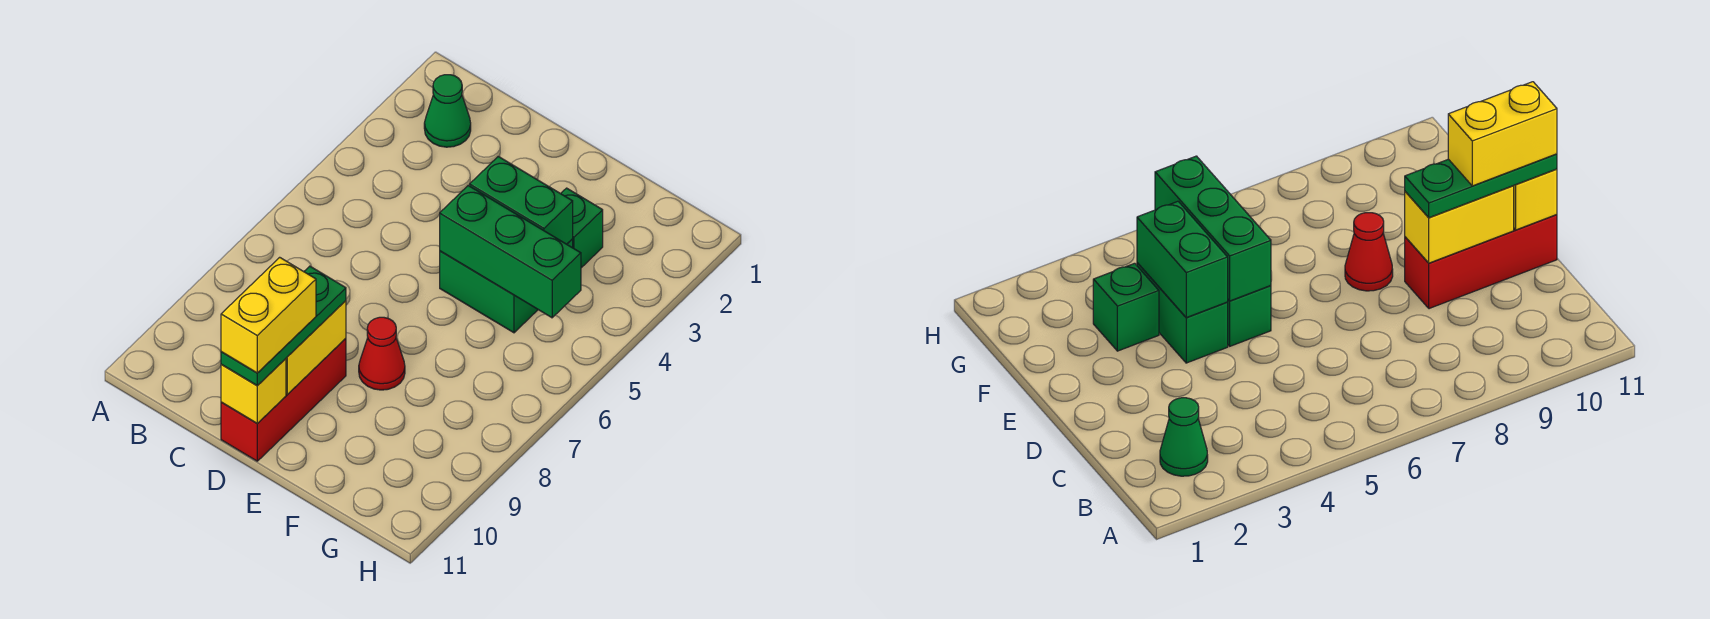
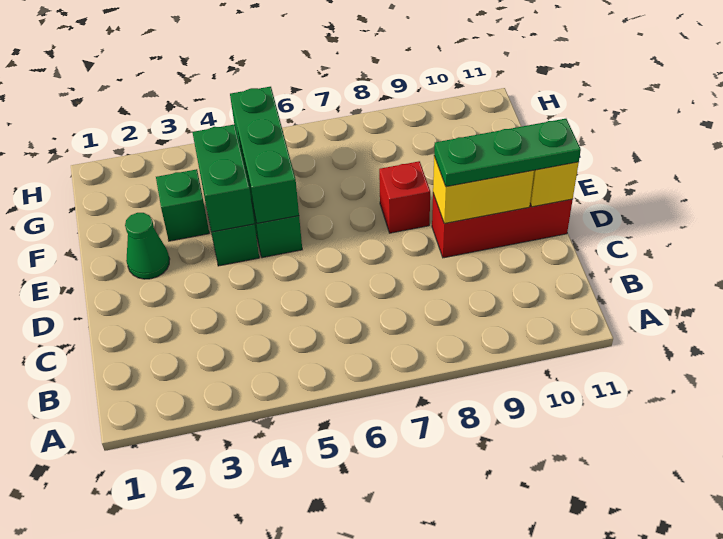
green cone B2 level 1 -> green cone E2 level 1
yellow brick D10:D11 level 4 -> none
red cone E8 level 1 -> red brick E8 level 1

